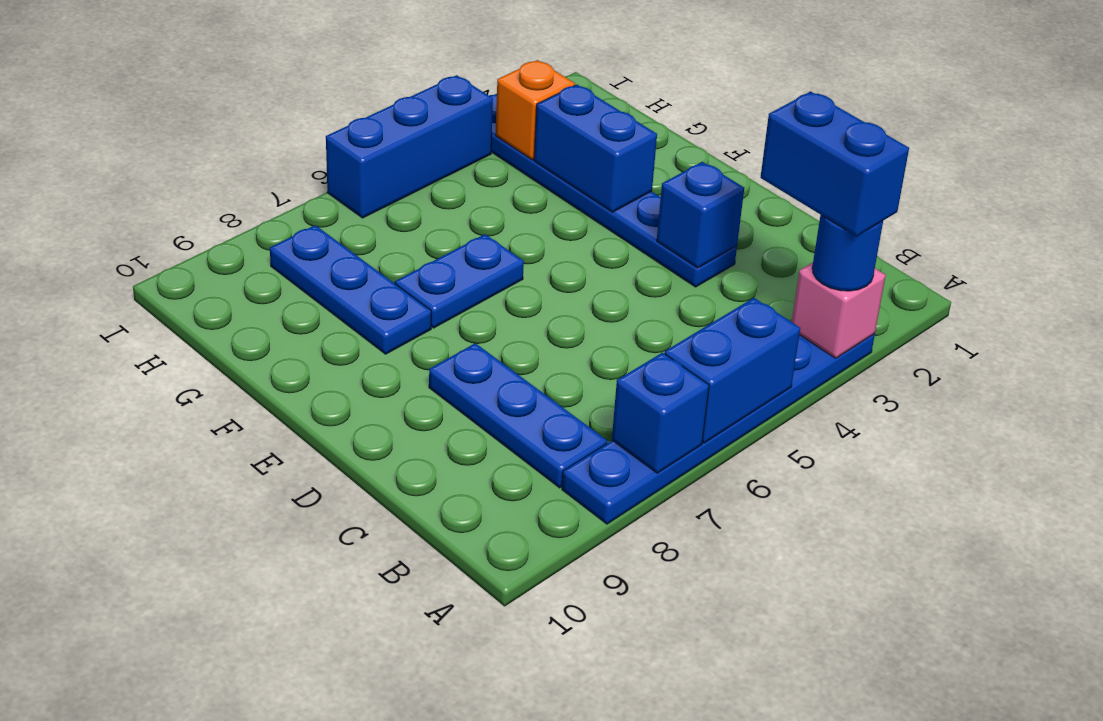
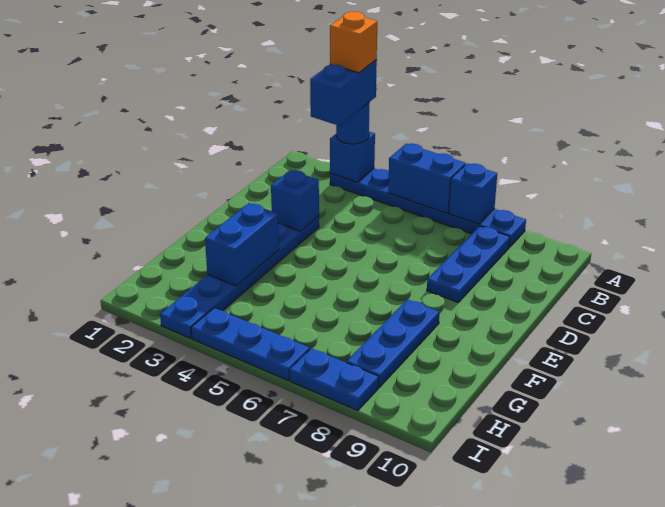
pink brick A3 level 2 -> blue brick A3 level 2
blue plate F6:F7 level 1 -> blue plate I7:I8 level 1
orange brick H3 level 2 -> orange brick A3 level 5
blue brick I4:I6 level 1 -> blue plate I4:I6 level 1

